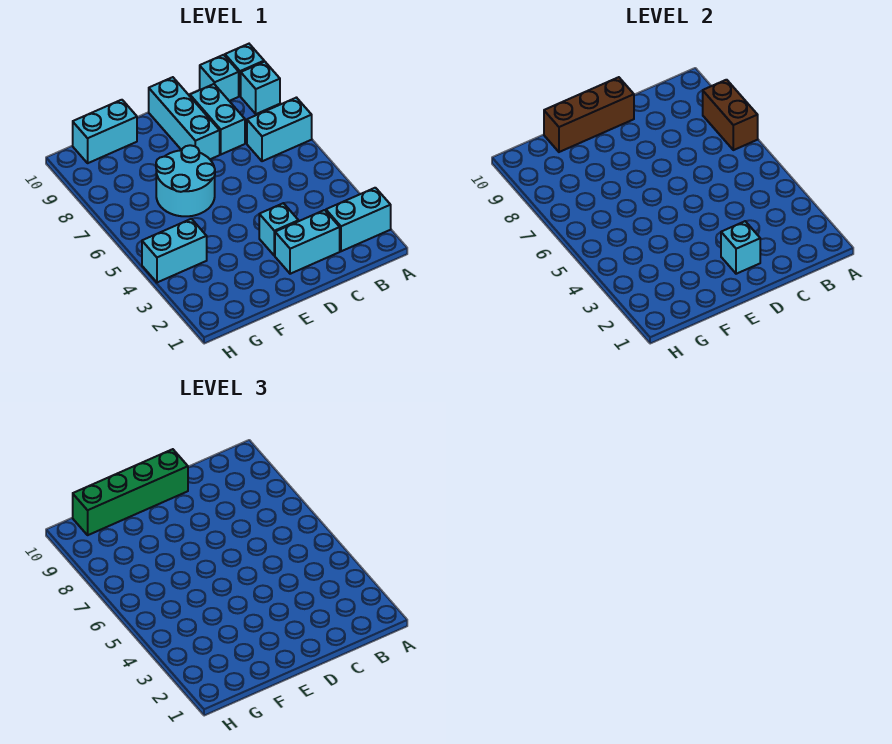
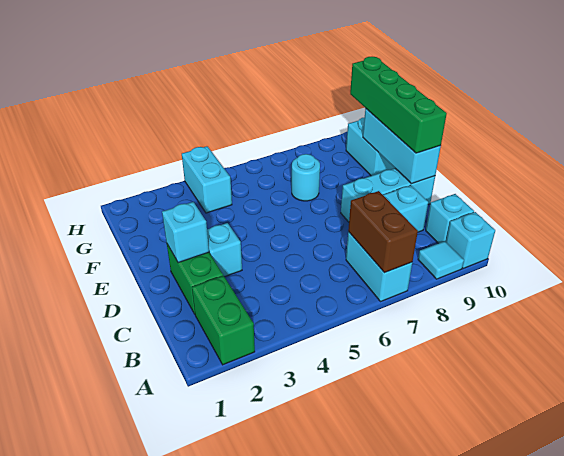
cyan brick A2:B2 level 1 -> green brick A2:B2 level 1
brown brick A7:A8 level 2 -> brown brick A7:B7 level 2
cyan brick A9 level 1 -> cyan tile A9 level 1
cyan brick C2:D2 level 1 -> green brick C2:D2 level 1
brown brick D10:F10 level 2 -> cyan brick D10:F10 level 2
cyan round brick E6:F7 level 1 -> cyan round brick F7 level 1

